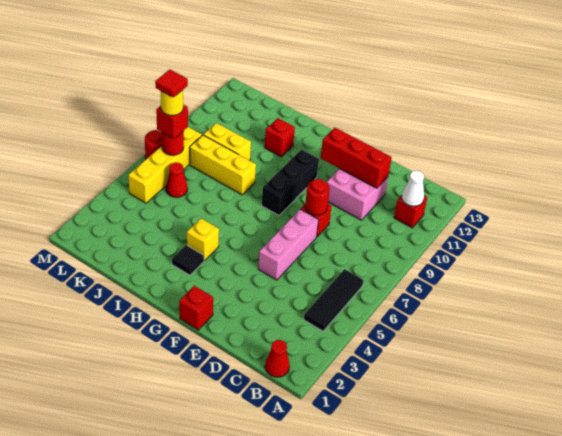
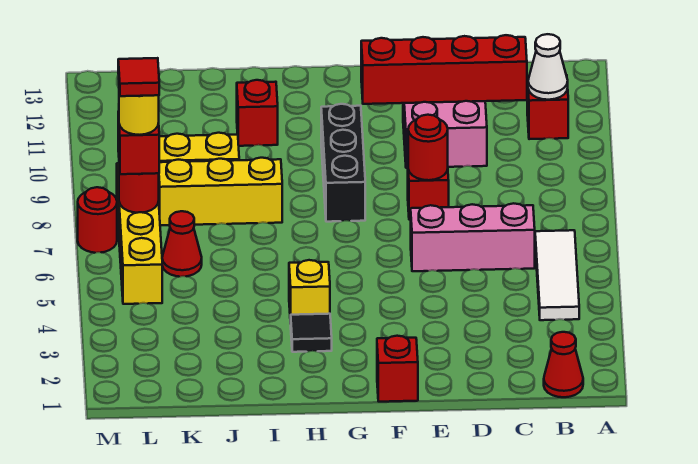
black tile B4:B6 level 1 -> white tile B4:B6 level 1
red brick D11:F11 level 2 -> red brick C11:F11 level 2
pink brick E5:E7 level 1 -> pink brick C6:E6 level 1

